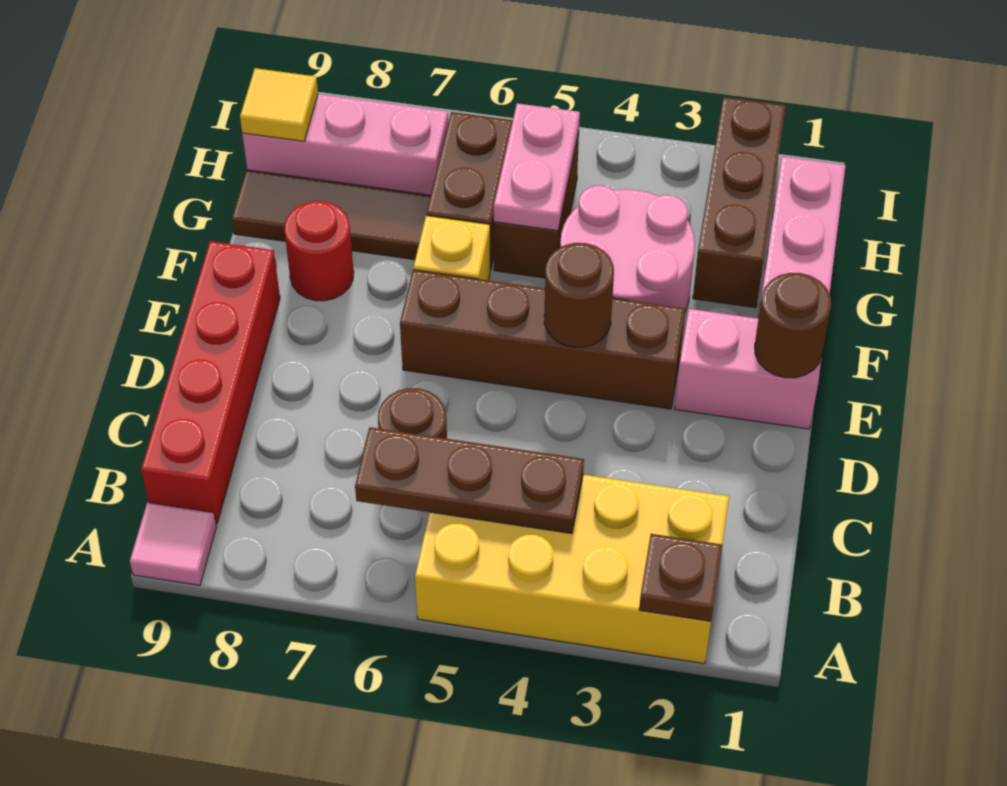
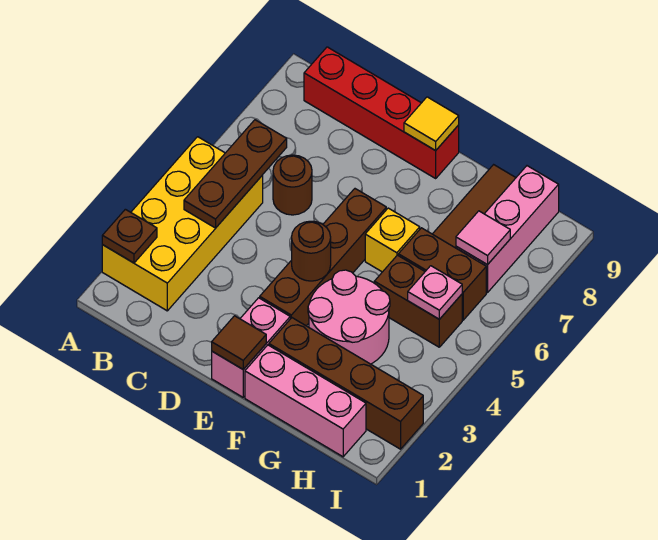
pink tile A9 level 1 -> pink tile H7 level 2
brown round brick E1 level 2 -> brown tile E1 level 2
red round brick F8 level 1 -> none
brown brick G2:I2 level 1 -> brown brick F2:I2 level 1
pink plate G5:H5 level 2 -> pink plate H5 level 2
yellow tile H9 level 2 -> yellow tile E9 level 2

